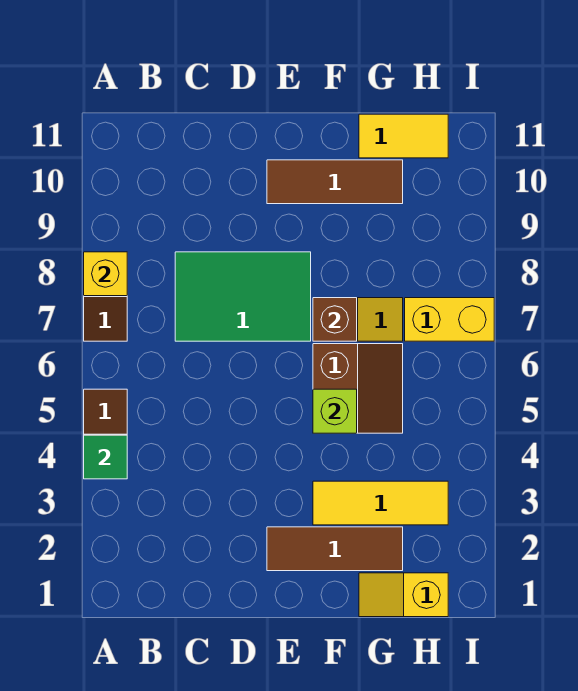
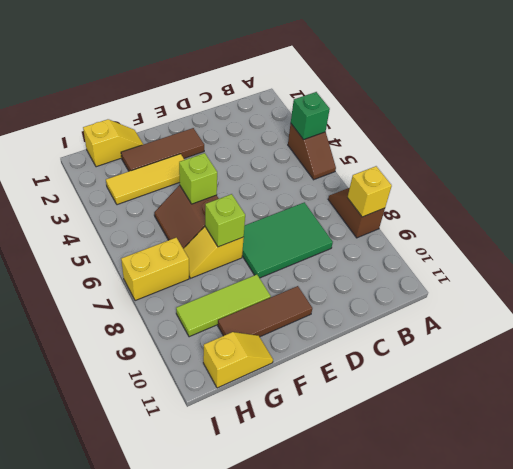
green tile A4 level 2 -> green brick A4 level 2
brown brick F7 level 2 -> lime brick F7 level 2
none -> lime tile F9:H9 level 1
yellow tile G11:H11 level 1 -> yellow slope G11:H11 level 1 top H

